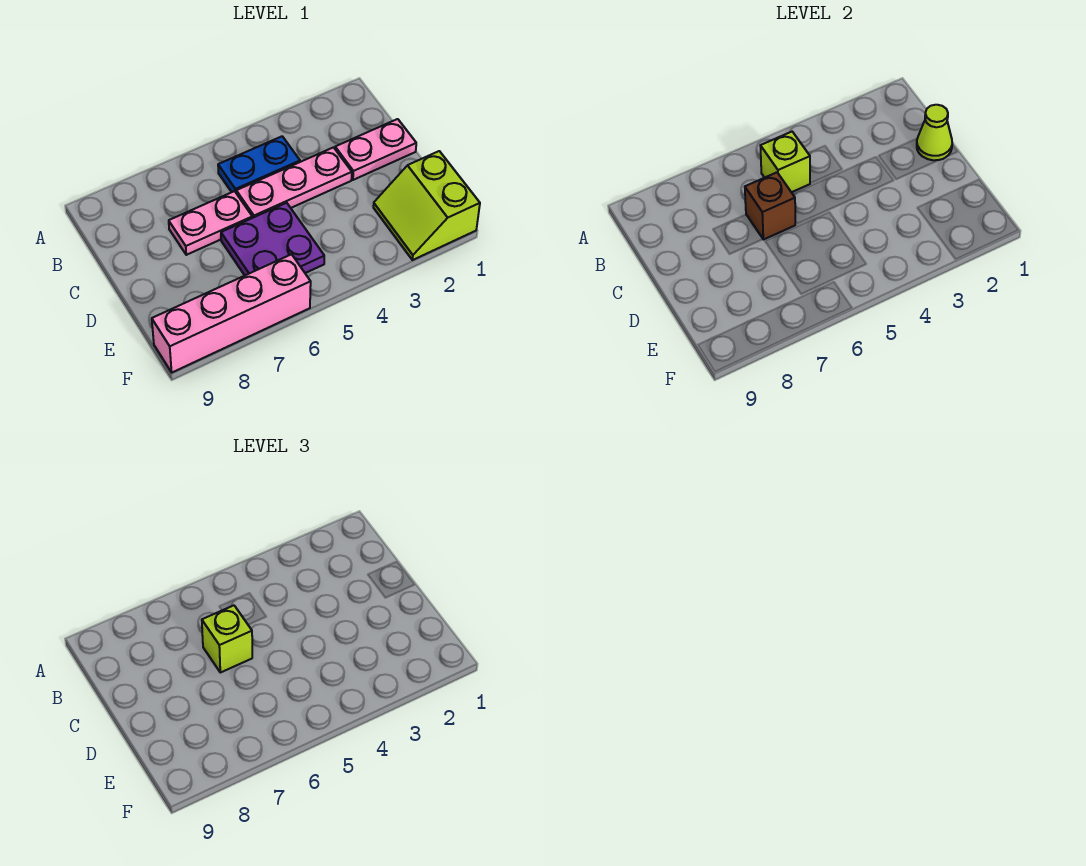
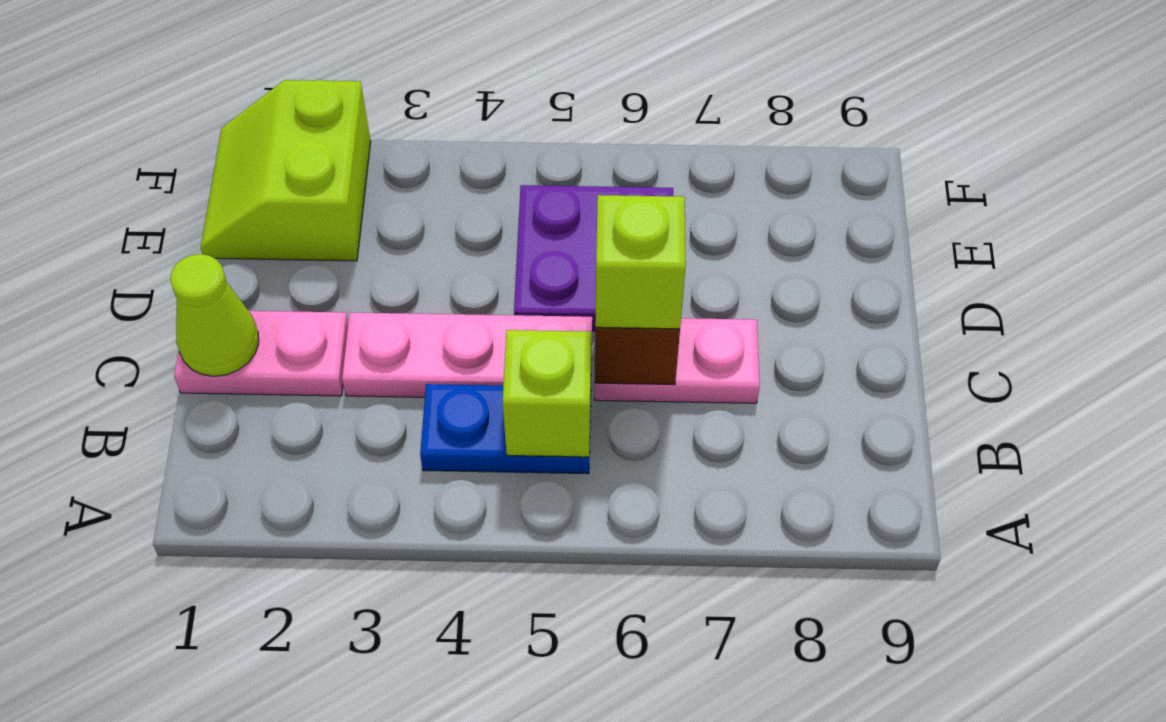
lime slope E1:F2 level 1 top 1 -> lime slope E1:F2 level 1 top 2
pink brick F6:F9 level 1 -> none

